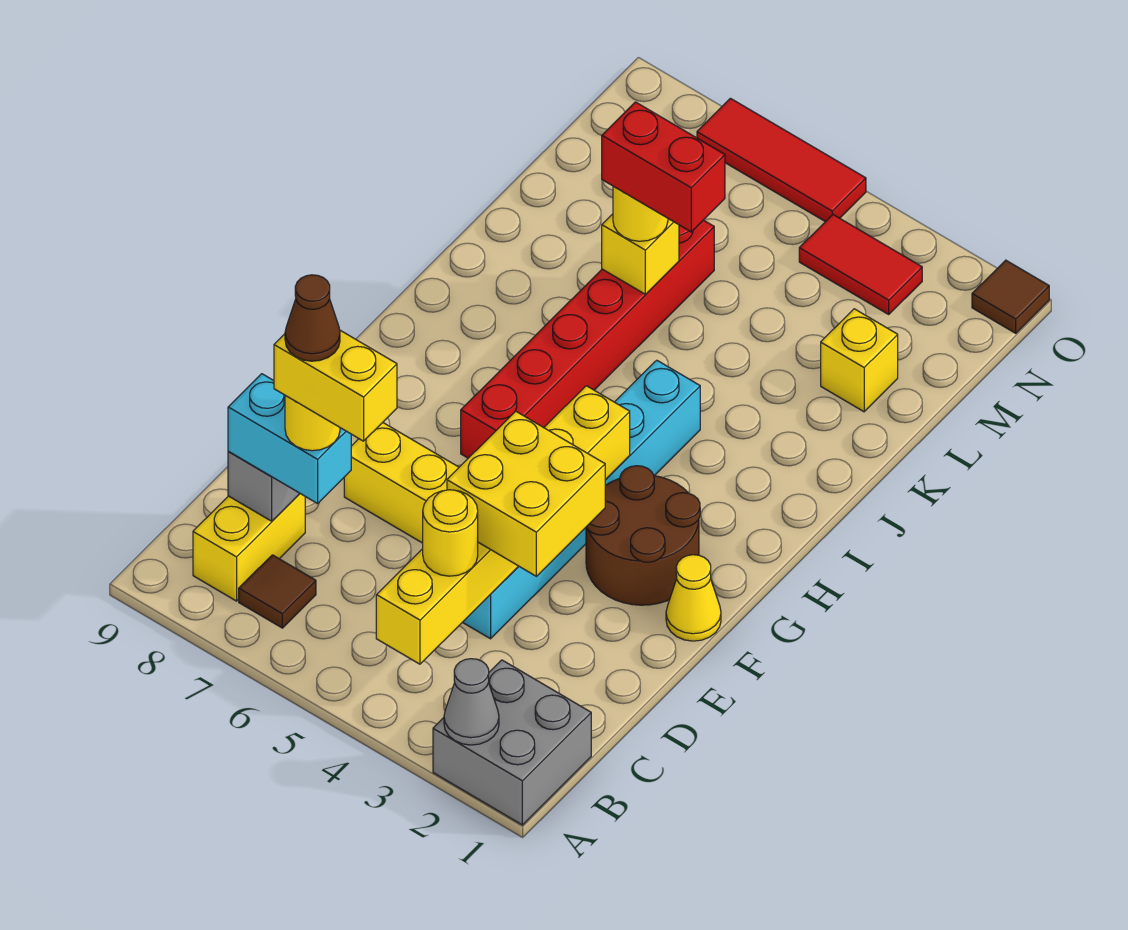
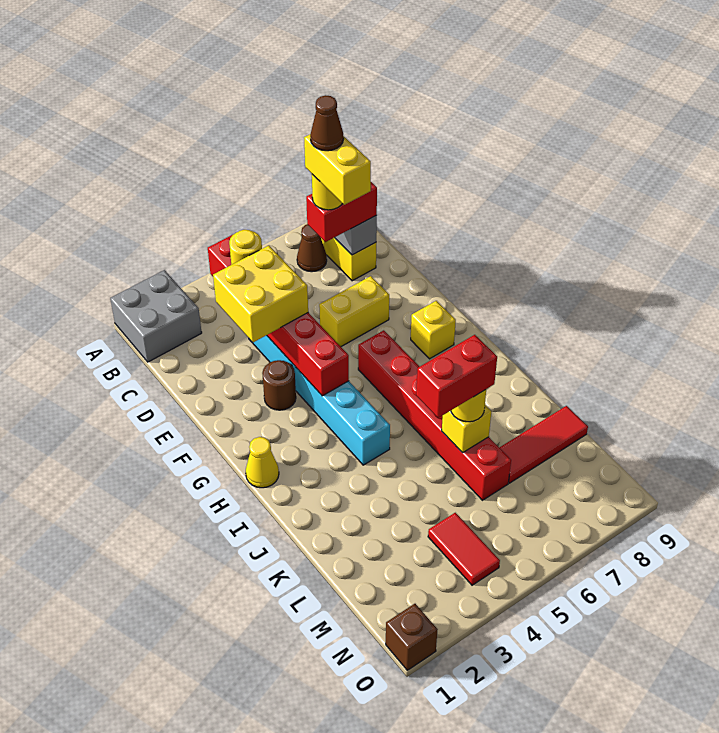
grey cone A2 level 2 -> none
yellow brick B4:G4 level 2 -> red brick B4:G4 level 2
brown tile B7 level 1 -> brown cone B7 level 1
yellow brick C6:C7 level 5 -> yellow brick C7:D7 level 5
cyan brick C7:C8 level 3 -> red brick C7:C8 level 3
yellow cone F1 level 1 -> yellow cone H1 level 1
brown round brick F2:G3 level 1 -> brown round brick F3 level 1
yellow brick L2 level 1 -> yellow brick G8 level 1
red tile N3:N4 level 1 -> red tile M4:N4 level 1
brown tile O1 level 1 -> brown brick O1 level 1
red tile O5:O7 level 1 -> red tile L7:L9 level 1

